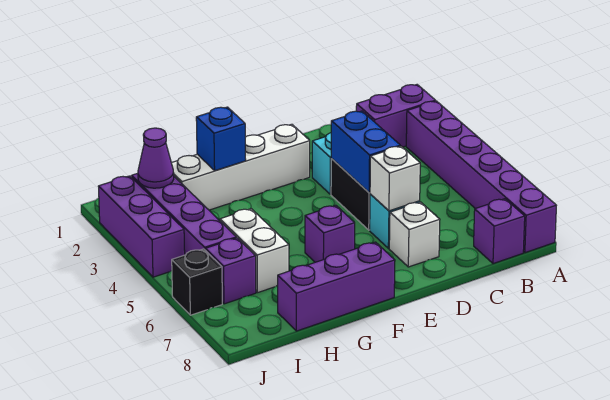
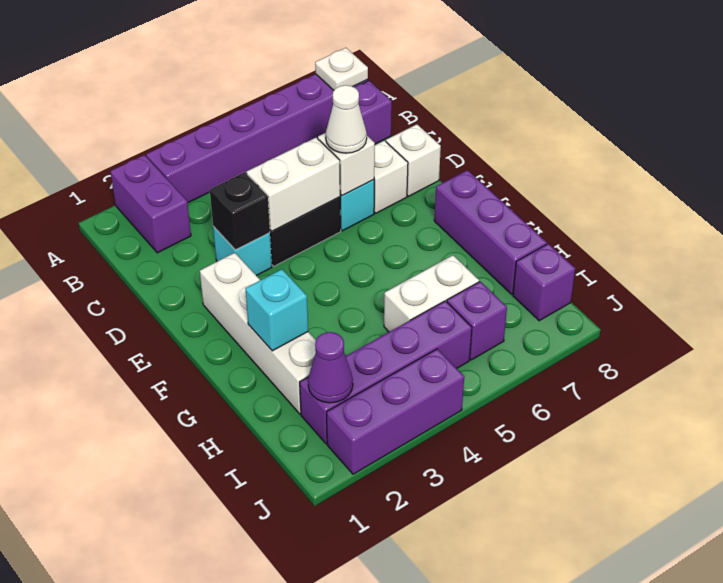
none -> white plate A8 level 2
blue brick D4:D5 level 2 -> white brick D4:D5 level 2
none -> white cone D6 level 3
none -> white brick D8 level 1
purple brick F6 level 1 -> purple brick I8 level 1
blue brick G2 level 2 -> cyan brick G2 level 2
black brick J6 level 1 -> black brick D3 level 2

